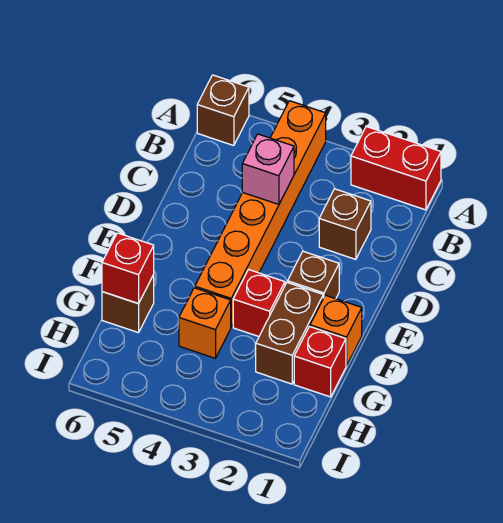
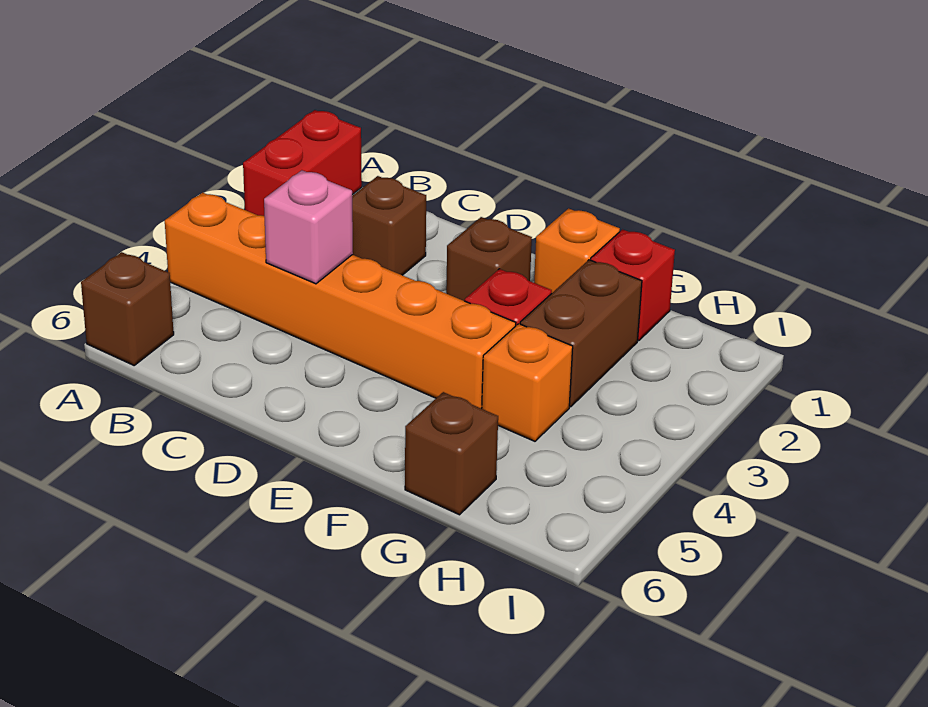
brown brick F2:G2 level 1 -> brown brick G2:G3 level 1
red brick G6 level 2 -> none

